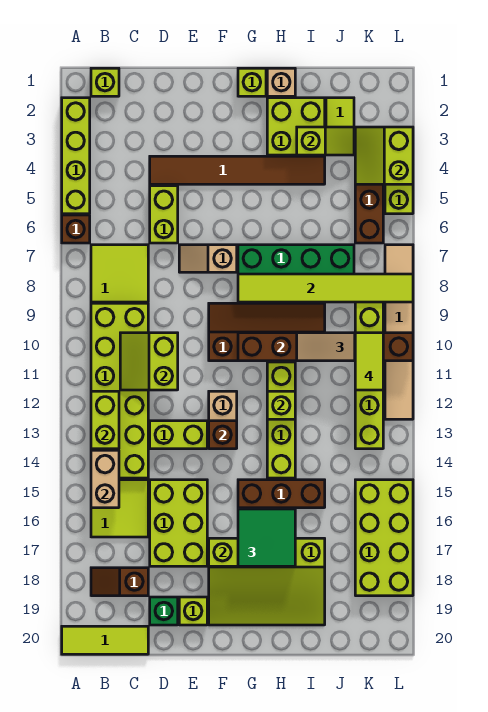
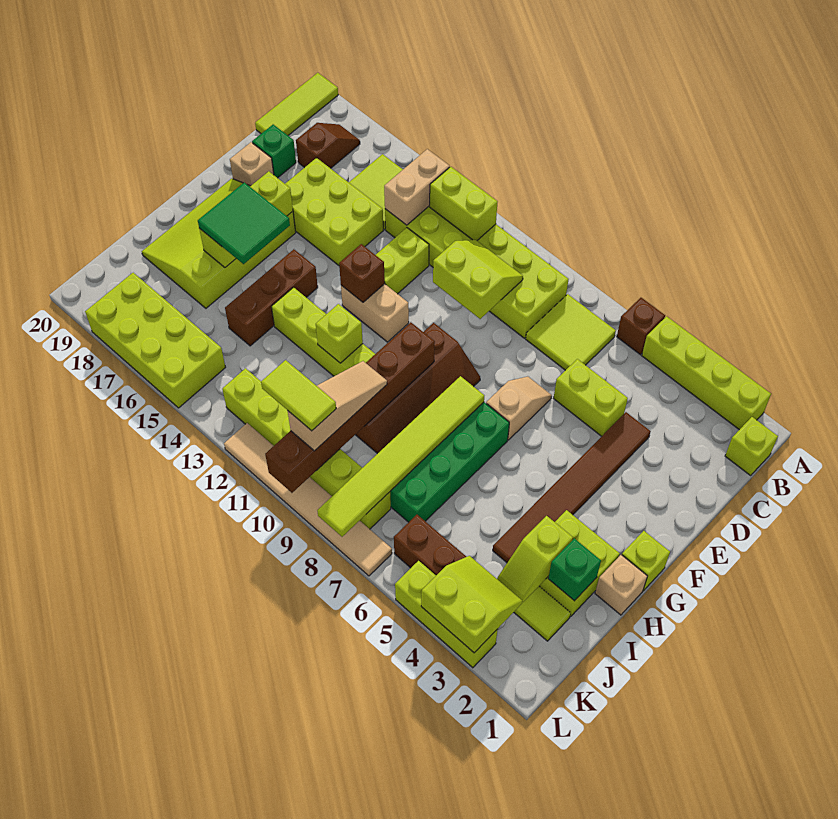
tan brick B14:B15 level 2 -> tan brick B14:C14 level 2
lime brick E19 level 1 -> tan brick E19 level 1
none -> green brick I2 level 2

